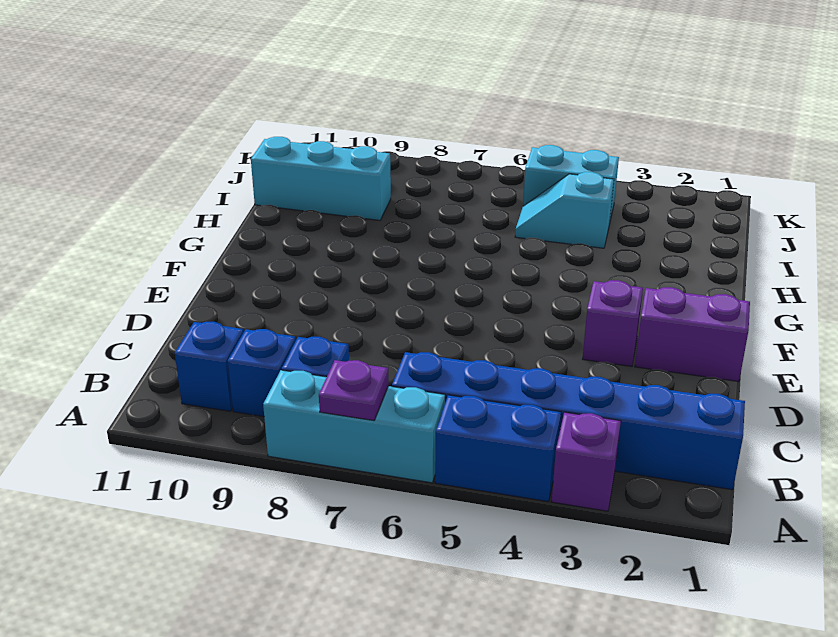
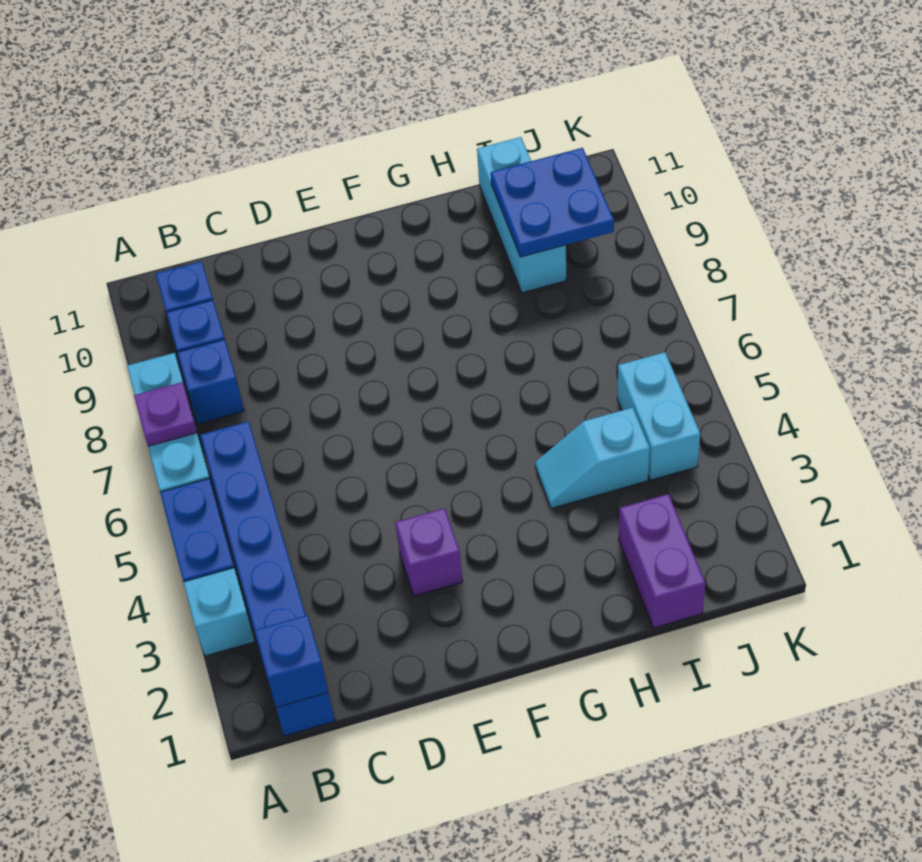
purple brick A3 level 1 -> cyan brick A3 level 1
none -> blue brick B1 level 2
purple brick E1:E2 level 1 -> purple brick I1:I2 level 1
cyan slope I4:I5 level 1 top 4 -> cyan slope H4:I4 level 1 top I
none -> blue plate I9:J10 level 2

